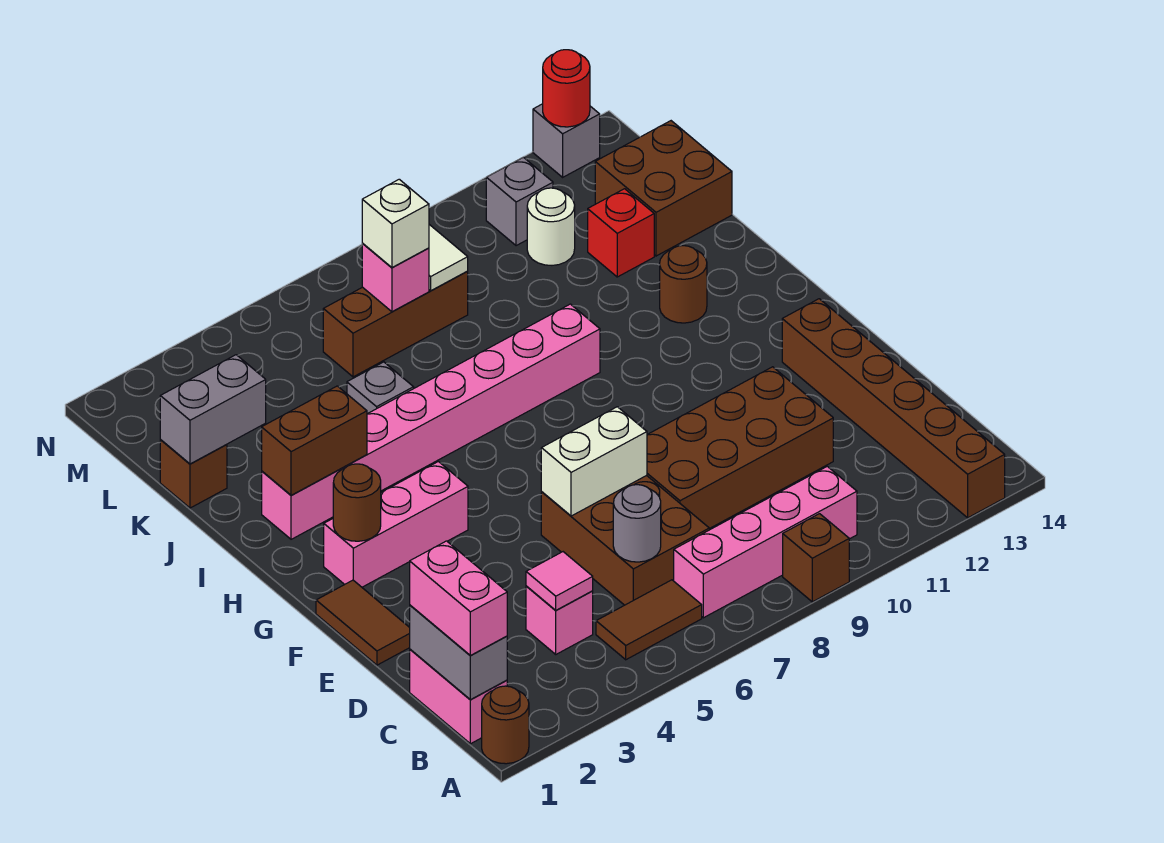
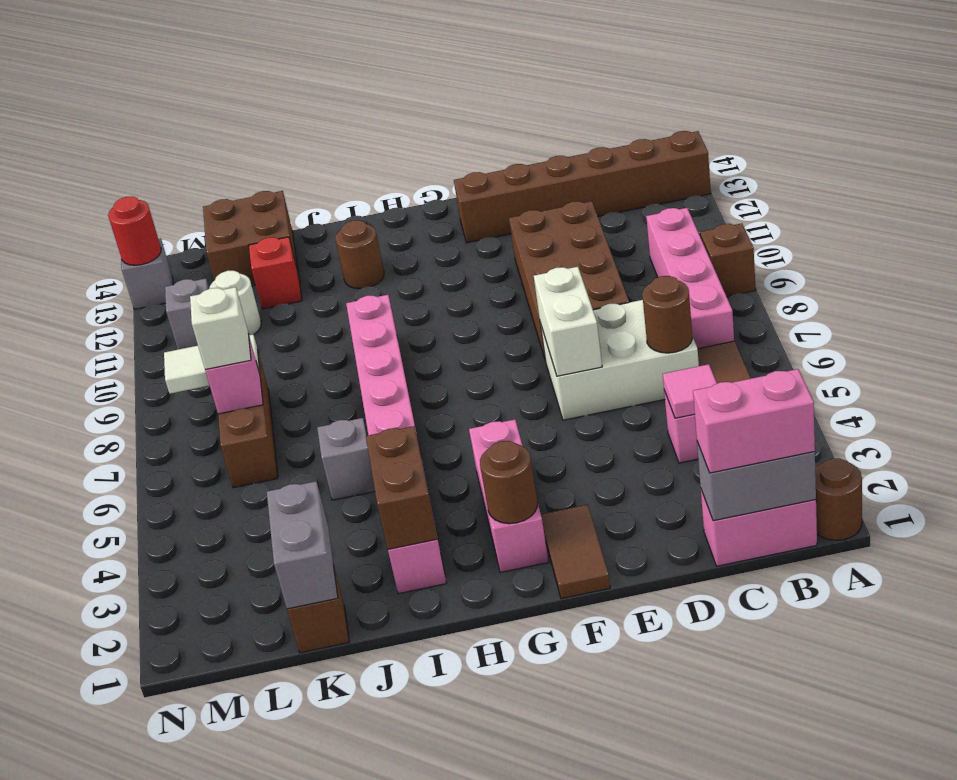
brown brick C6:E7 level 1 -> white brick C6:E7 level 1
grey round brick C6 level 2 -> brown round brick C6 level 2
brown tile E1:F1 level 1 -> brown tile F1:F2 level 1

